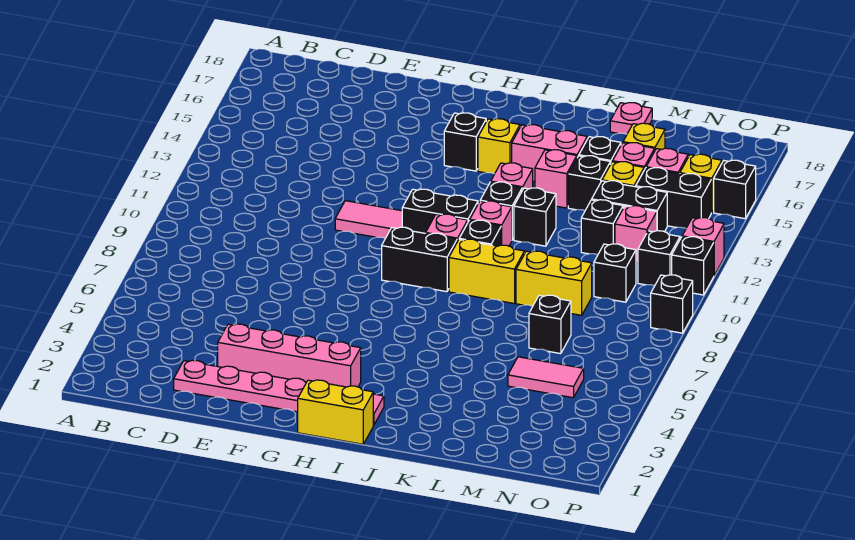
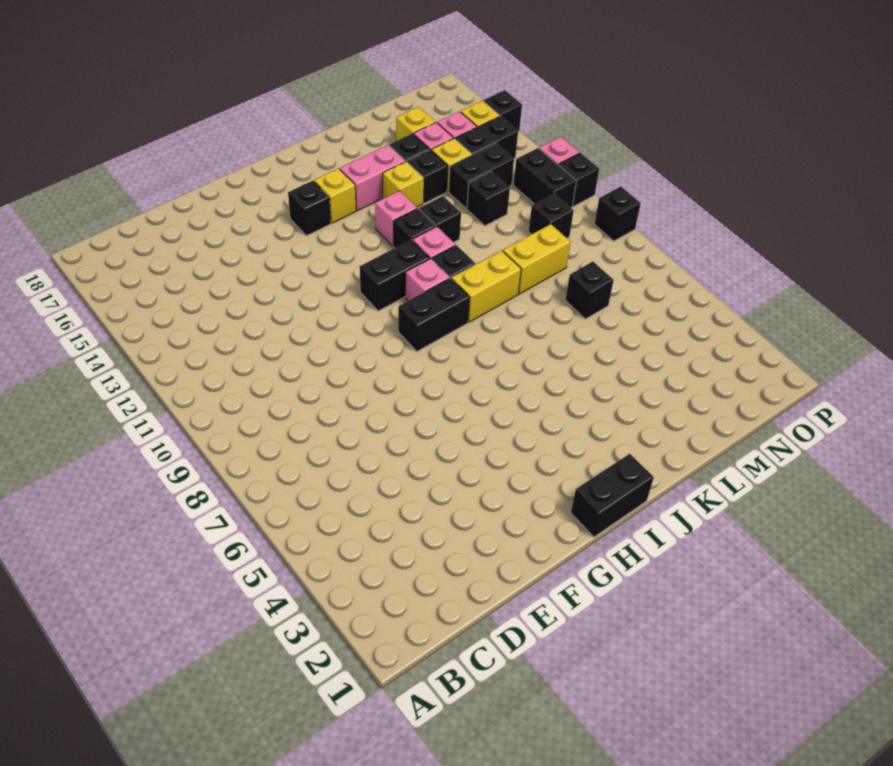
pink plate D2:I2 level 1 -> none
pink brick E3:H3 level 1 -> none
pink tile F11:G11 level 1 -> none
yellow brick H1:I1 level 1 -> black brick H1:I1 level 1
pink brick K14 level 1 -> yellow brick K14 level 1
pink plate L18 level 1 -> none
pink tile M5:N5 level 1 -> none
pink brick N12 level 1 -> none
black brick O11 level 1 -> black brick O11:O12 level 1

